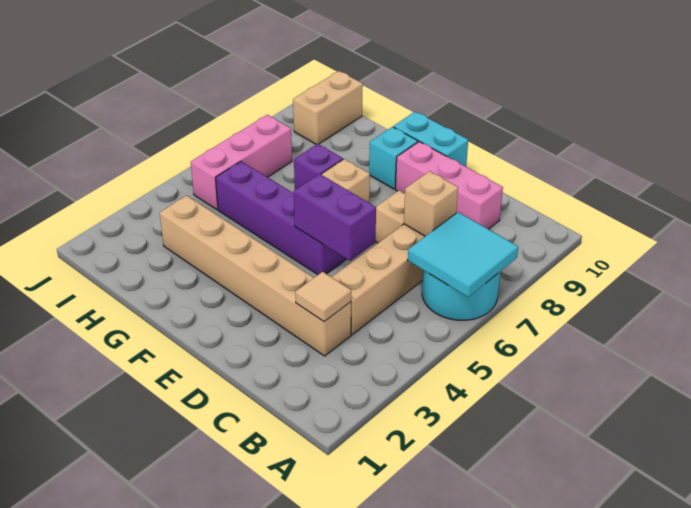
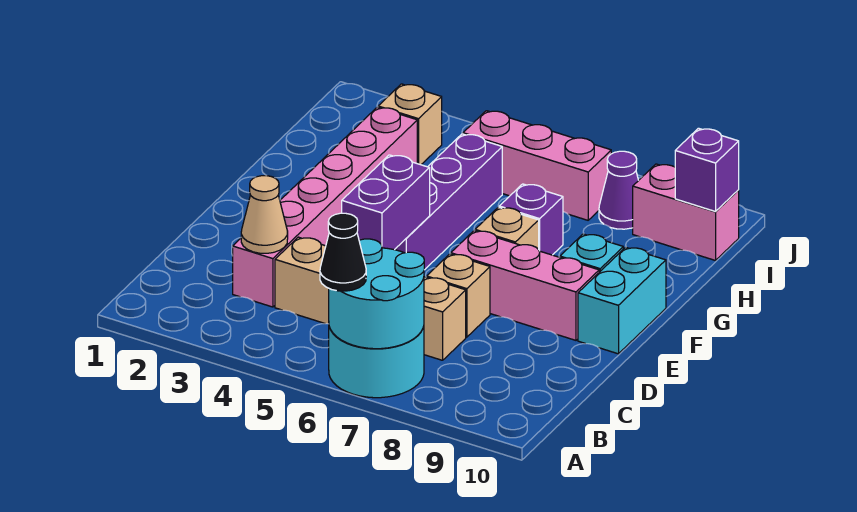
cyan tile A6:B7 level 2 -> cyan round brick A6:B7 level 2
none -> black cone A6 level 3
tan brick C3:H3 level 1 -> pink brick C3:H3 level 1
tan tile C3 level 2 -> tan cone C3 level 2
tan brick C7 level 2 -> tan brick I3 level 1
pink brick C9:E9 level 1 -> pink brick E7:E9 level 1
none -> purple cone I8 level 1
tan brick I9:I10 level 1 -> pink brick I9:I10 level 1
none -> purple brick I10 level 2

